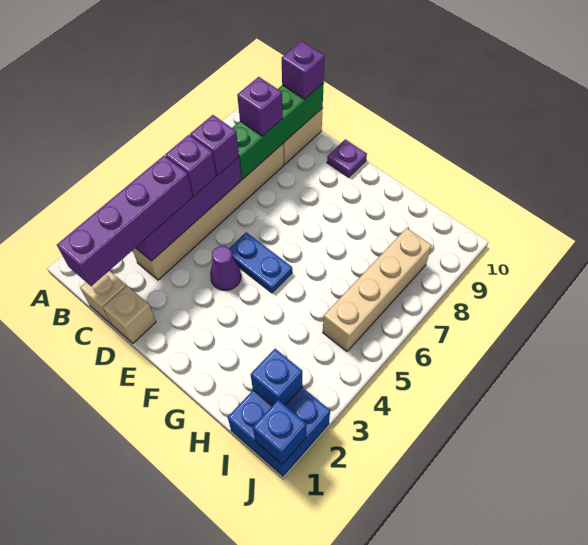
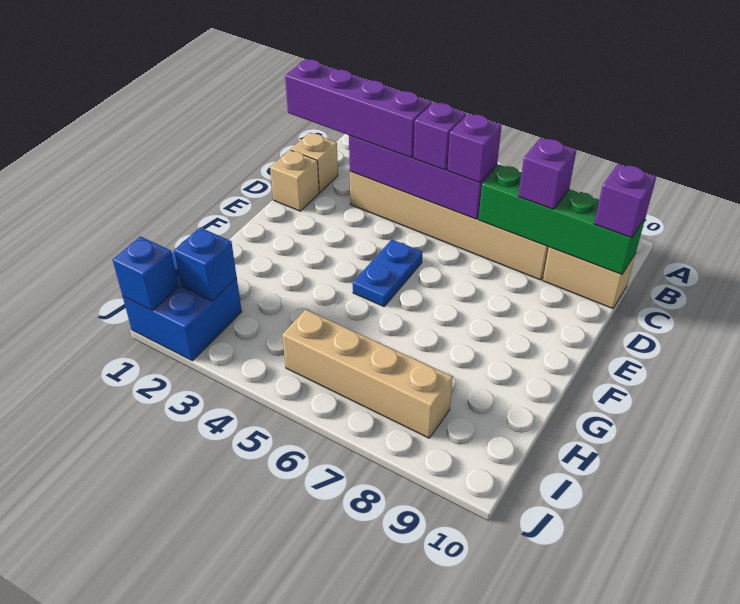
purple cone E4 level 1 -> none
purple plate E10 level 1 -> none

